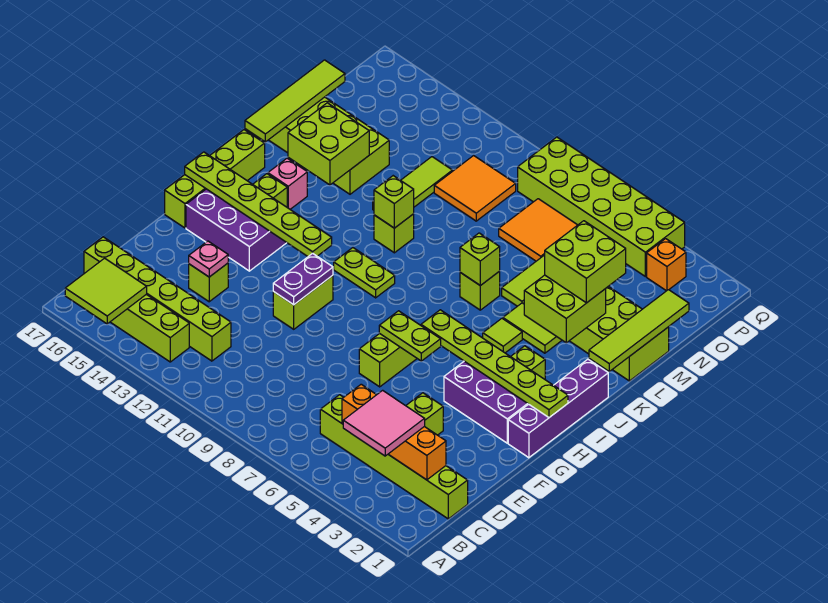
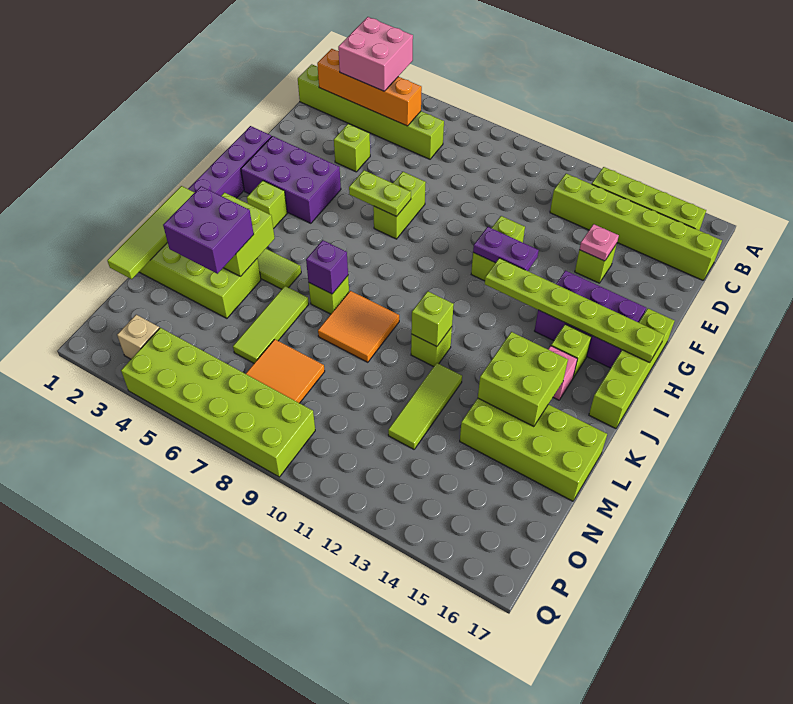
lime tile A15:B16 level 2 -> none
pink tile B3:C4 level 3 -> pink brick B3:C4 level 3
purple plate F11:G11 level 2 -> purple plate G11:G12 level 2
lime plate H1:H6 level 2 -> none
lime plate I10:I11 level 1 -> none
lime tile J5 level 1 -> none
lime brick K7 level 2 -> purple brick K7 level 2
lime tile K17:N17 level 2 -> none
lime brick L3:M4 level 3 -> purple brick L3:M4 level 3
orange tile N10:O11 level 1 -> orange tile K8:L9 level 1
orange brick P3 level 1 -> tan brick P3 level 1

